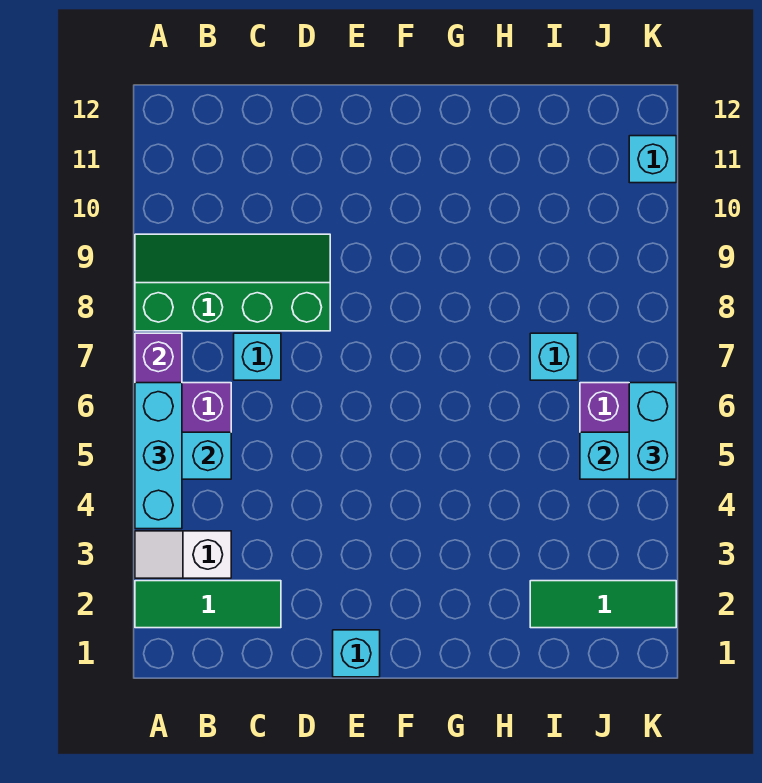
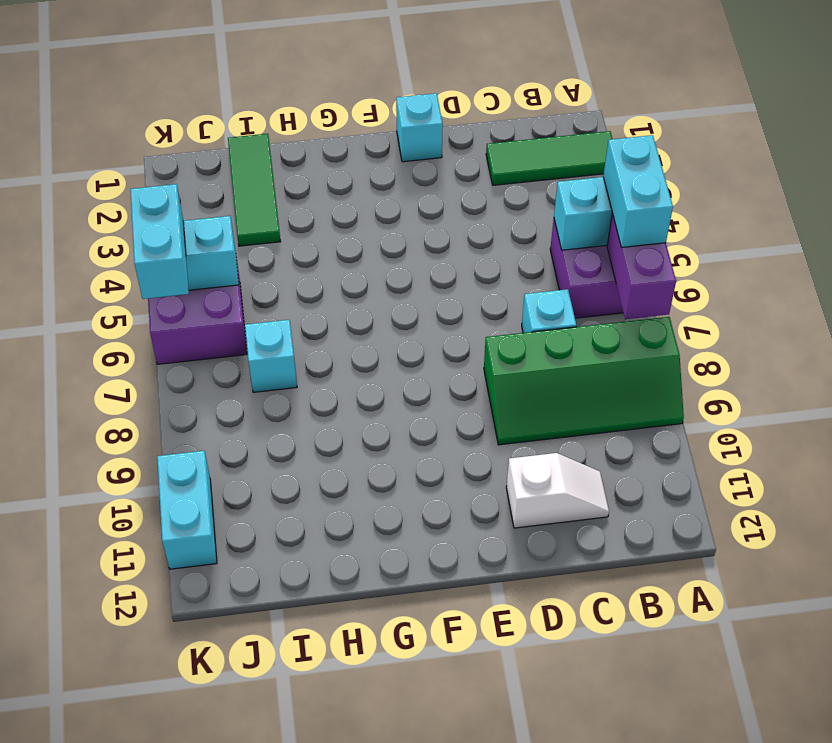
white slope A3:B3 level 1 top B -> white slope C11:D11 level 1 top D
cyan brick A4:A6 level 3 -> cyan brick A5:A6 level 3
green tile I2:K2 level 1 -> green tile I1:I3 level 1
cyan brick K11 level 1 -> cyan brick K10:K11 level 1

